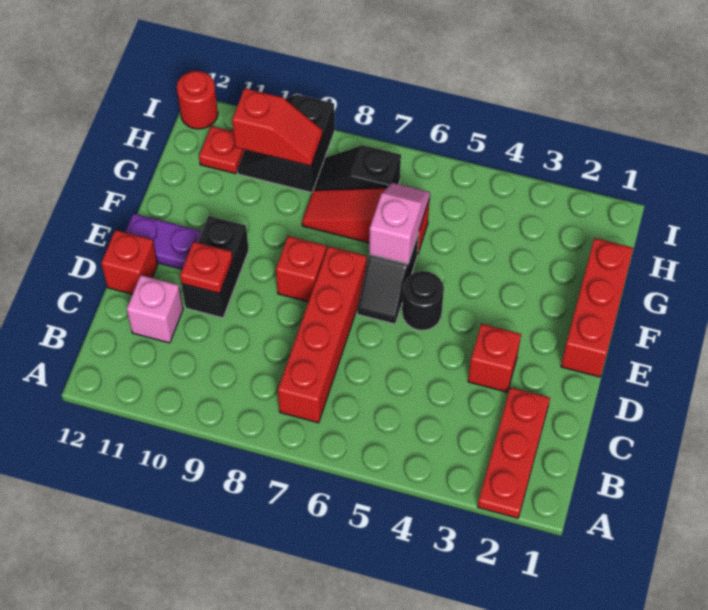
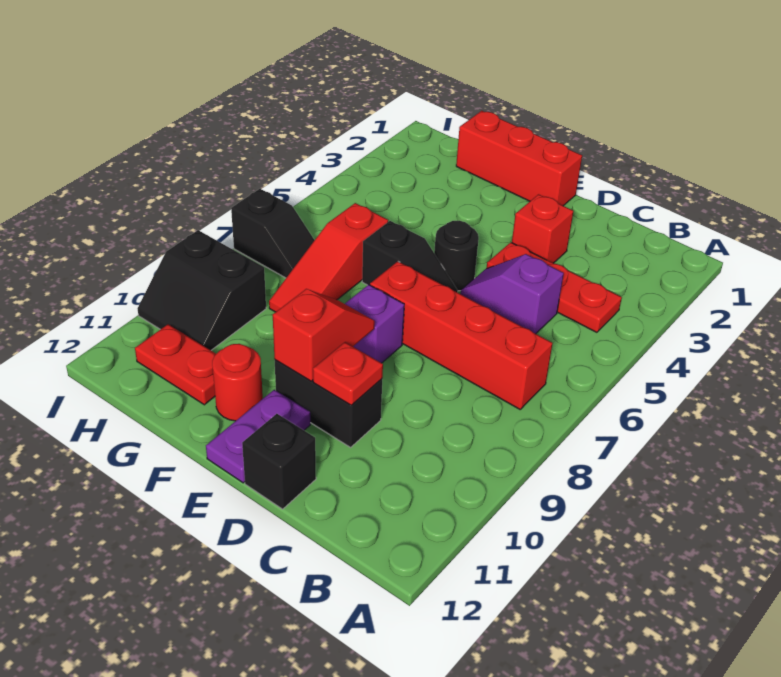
red plate A2:C2 level 1 -> red plate B4:D4 level 1
none -> purple slope C5:D5 level 1 top C
pink brick C11 level 1 -> none
red brick D12 level 1 -> black brick D12 level 1
red brick E8 level 1 -> purple brick E8 level 1
pink slope F6:G6 level 2 top F -> none
black slope H7:H8 level 1 top 7 -> black slope H7:I7 level 1 top I
red slope H9:H10 level 2 top 10 -> red slope E9:E10 level 2 top 10
red plate H11 level 1 -> red plate G11:H11 level 1
red round brick I12 level 1 -> red round brick F11 level 1

